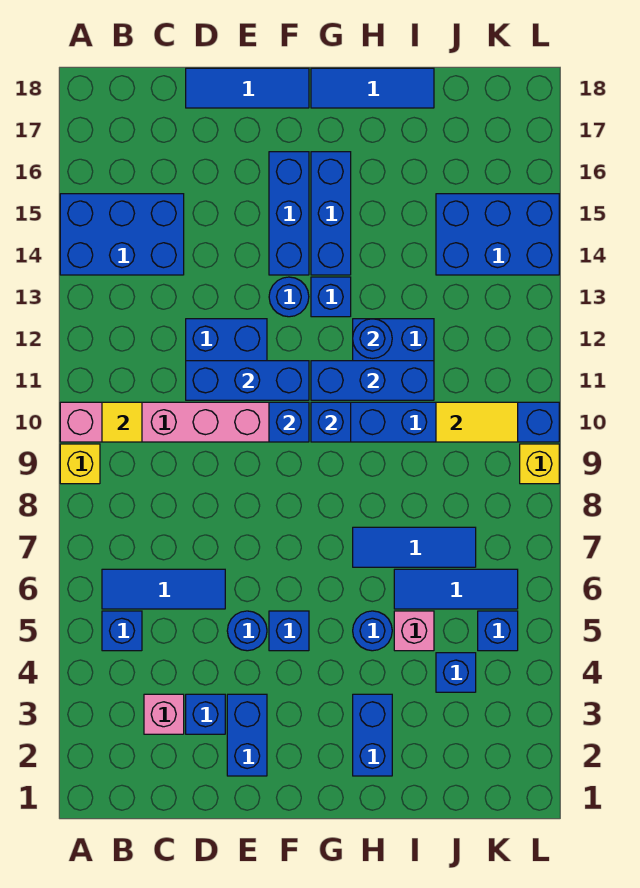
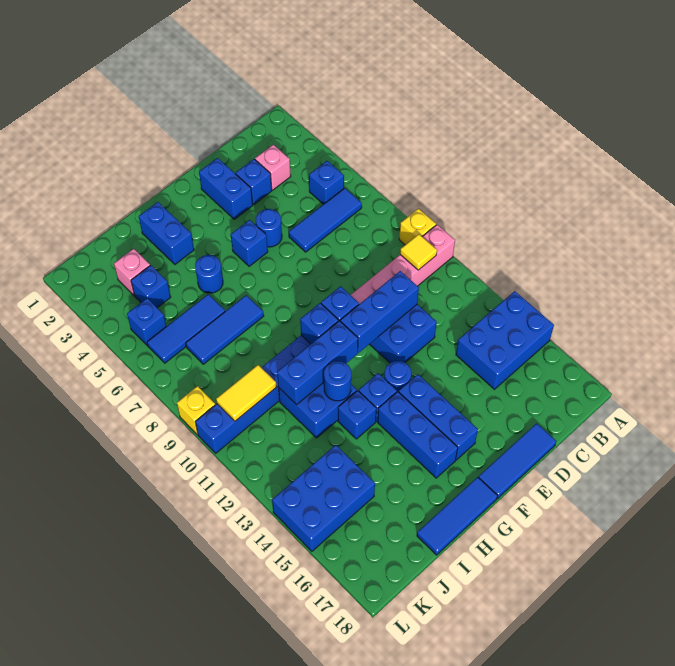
none -> blue brick H13 level 1
pink brick I5 level 1 -> pink brick J3 level 1

